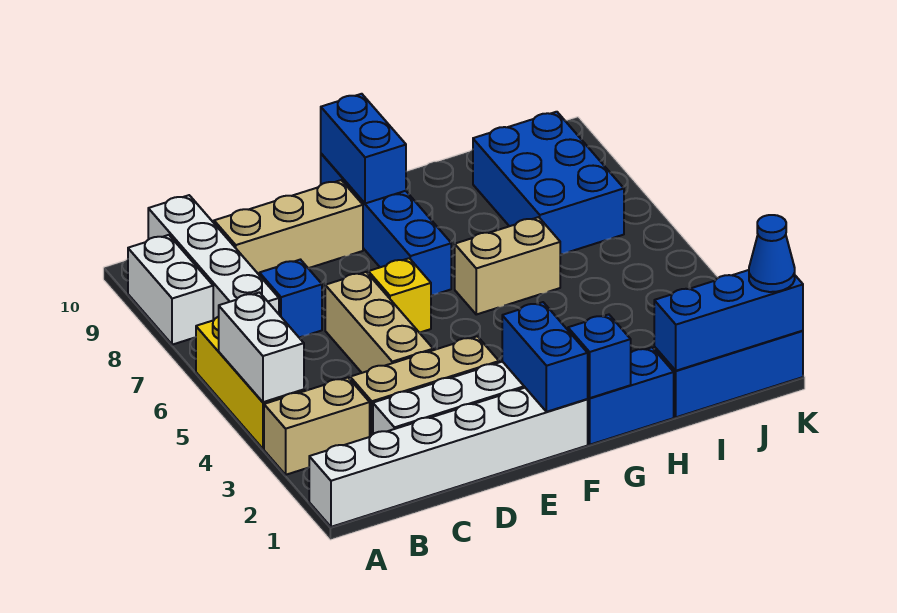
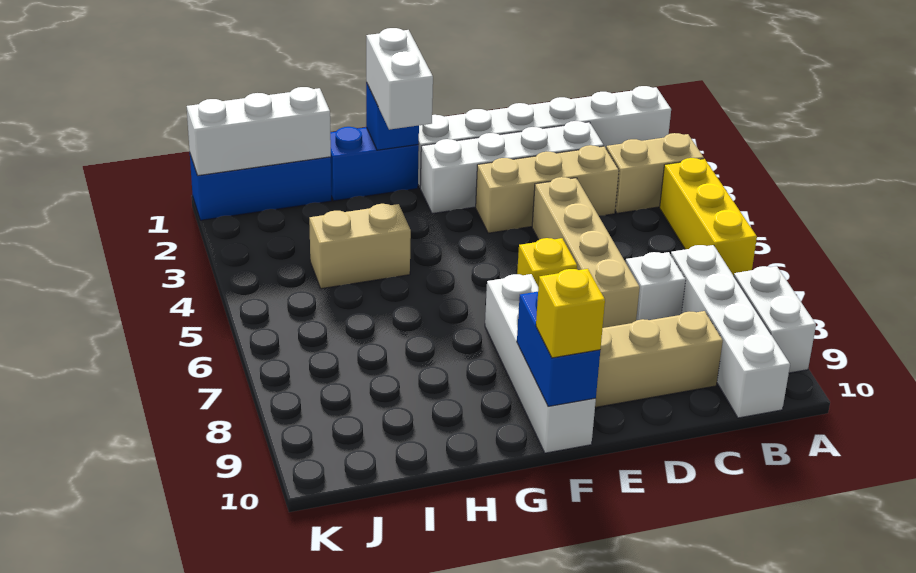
white brick A4:A5 level 2 -> white brick G1:G2 level 3
blue brick C7 level 1 -> white brick C7 level 1
tan brick D4:D6 level 1 -> tan brick D4:D7 level 1
blue brick F1:F2 level 2 -> none
blue brick F7:F10 level 1 -> white brick F7:F10 level 1
none -> yellow brick F10 level 3
tan brick G6:H6 level 1 -> tan brick H4:I4 level 1
blue brick I1:K1 level 2 -> white brick I1:K1 level 2
blue brick I7:J9 level 1 -> none
blue cone K1 level 3 -> none

